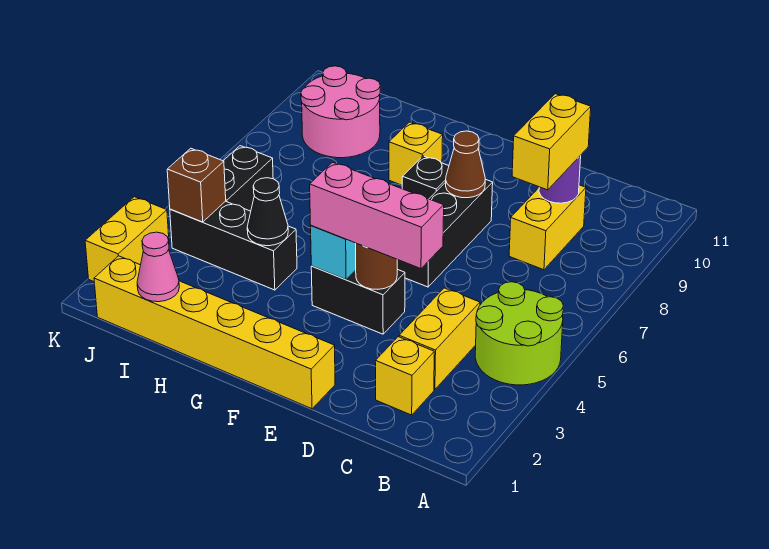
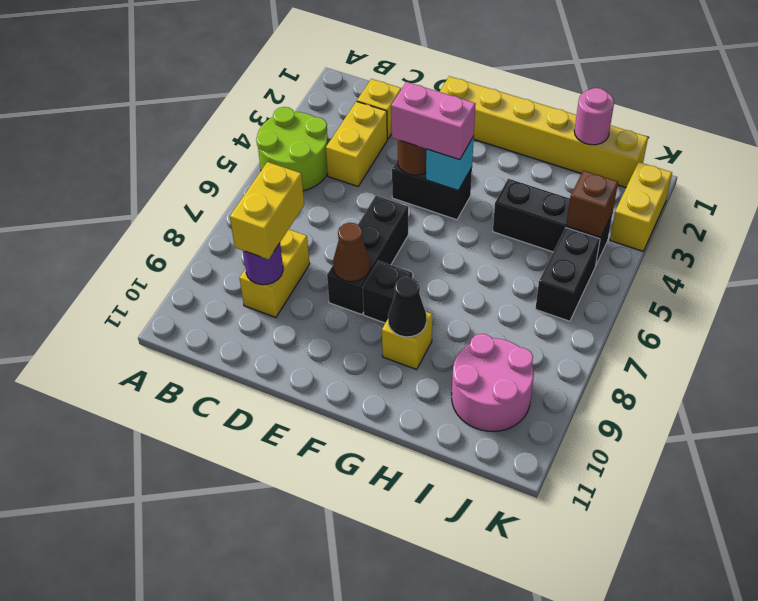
pink brick D4:F4 level 3 -> pink brick E4:F4 level 3
black cone H4 level 2 -> black cone G9 level 2
pink cone I1 level 2 -> pink round brick I1 level 2

